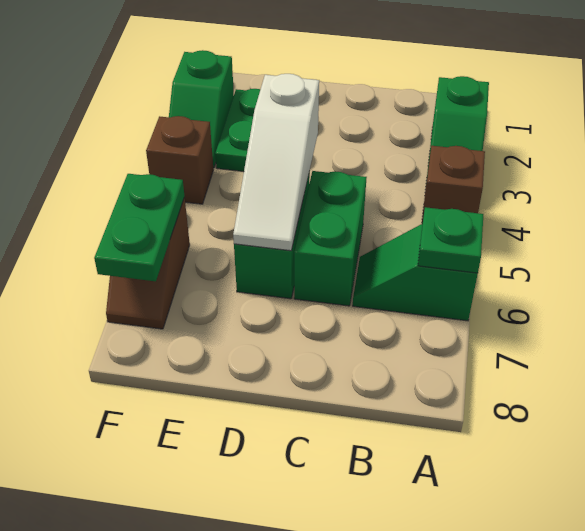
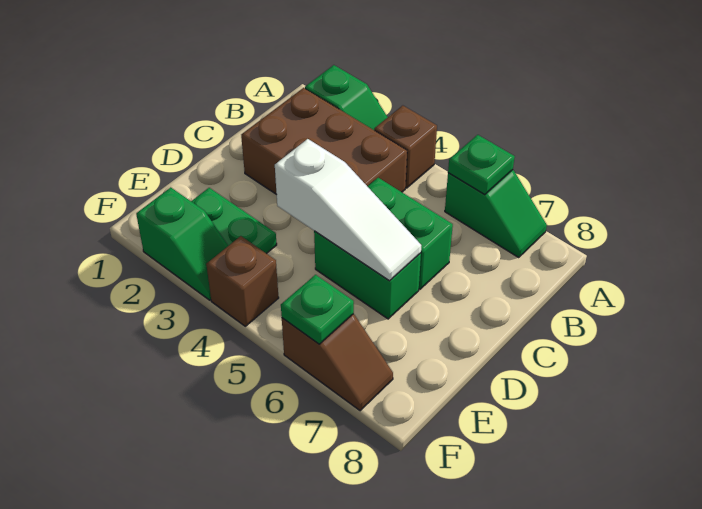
green slope A6:B6 level 1 top A -> green slope A6:A7 level 1 top 6
none -> brown brick B2:C4 level 1
green plate F6:F7 level 2 -> green plate F6 level 2

